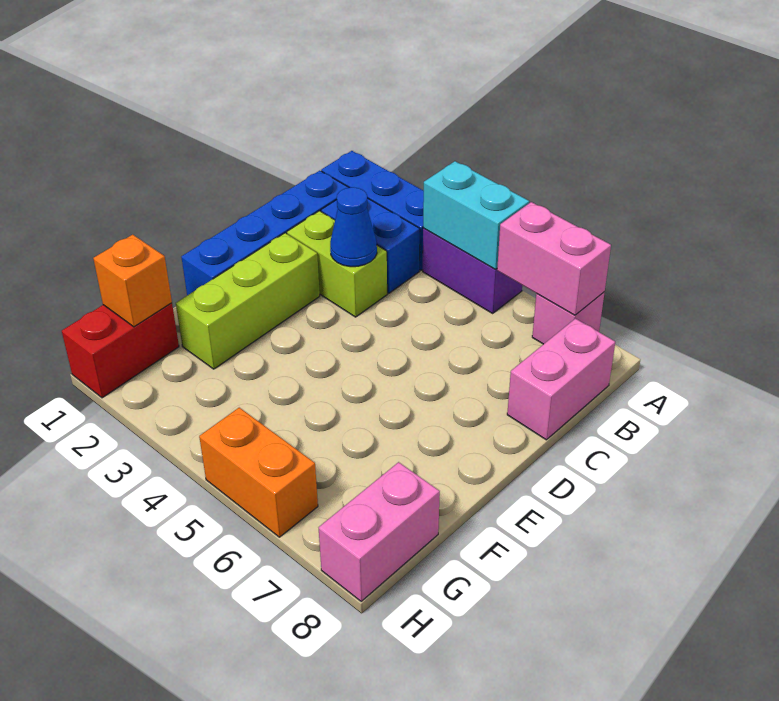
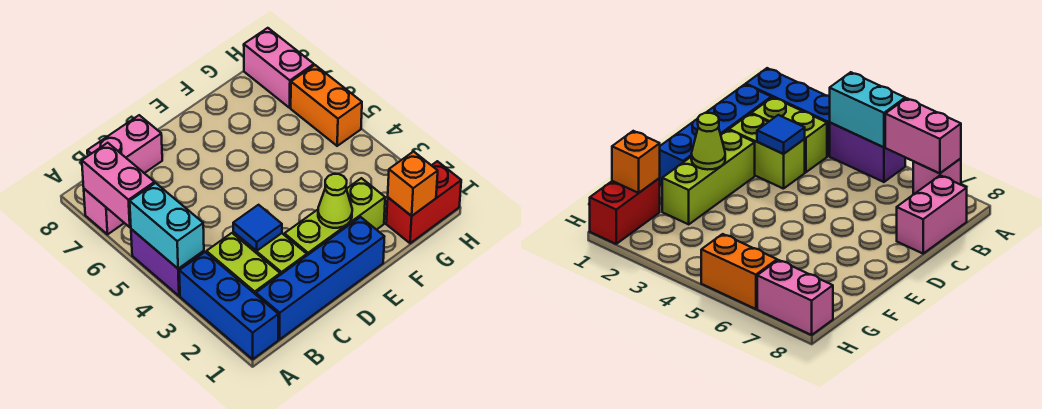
blue brick B2:B3 level 1 -> lime brick B2:B3 level 1
blue cone C3 level 2 -> blue tile C3 level 2
none -> lime cone E2 level 2
pink brick G8:H8 level 1 -> pink brick H7:H8 level 1

